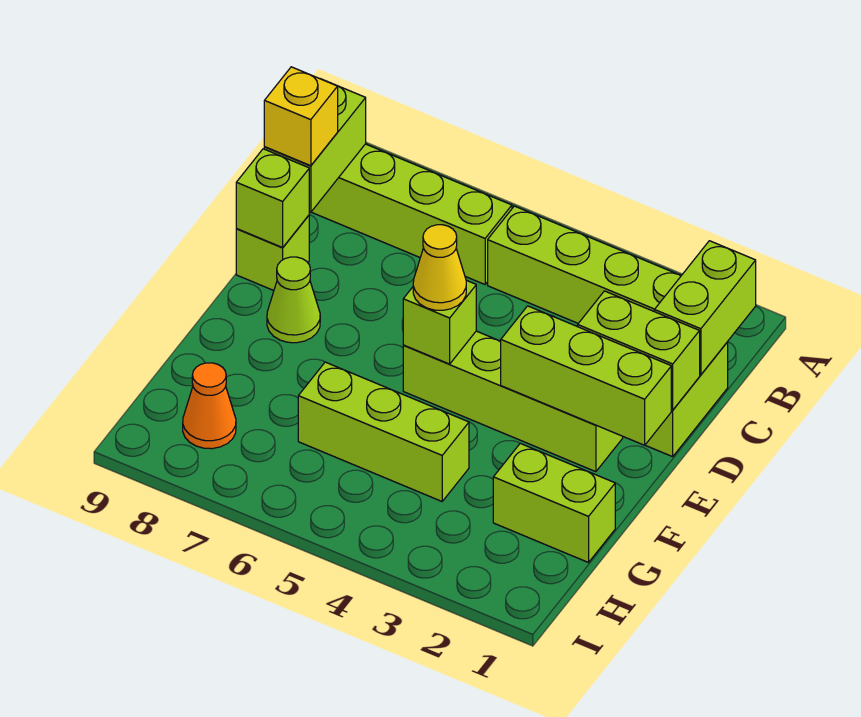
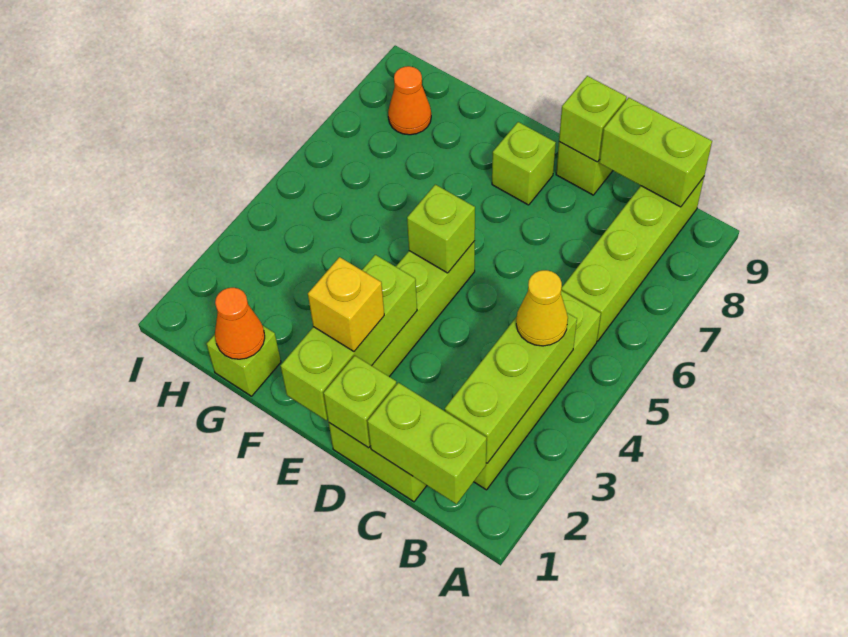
yellow brick C9 level 3 -> yellow brick E2 level 3
lime brick D1:D2 level 2 -> lime brick D1 level 2
yellow cone E5 level 3 -> yellow cone B4 level 3
lime cone E8 level 1 -> lime brick E8 level 1
lime brick G1:G2 level 1 -> lime brick G1 level 1
none -> orange cone G1 level 2
lime brick G4:G6 level 1 -> lime brick B2:B4 level 2

